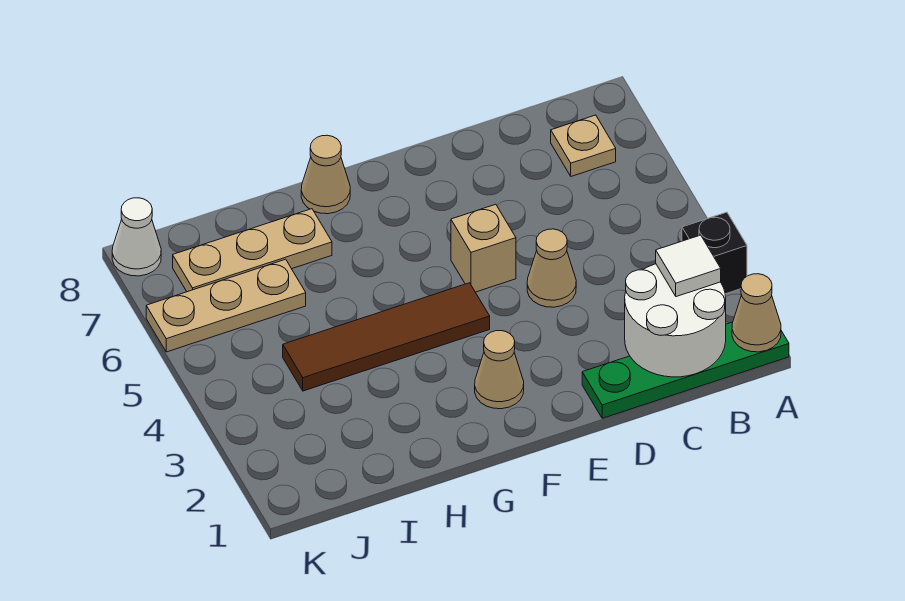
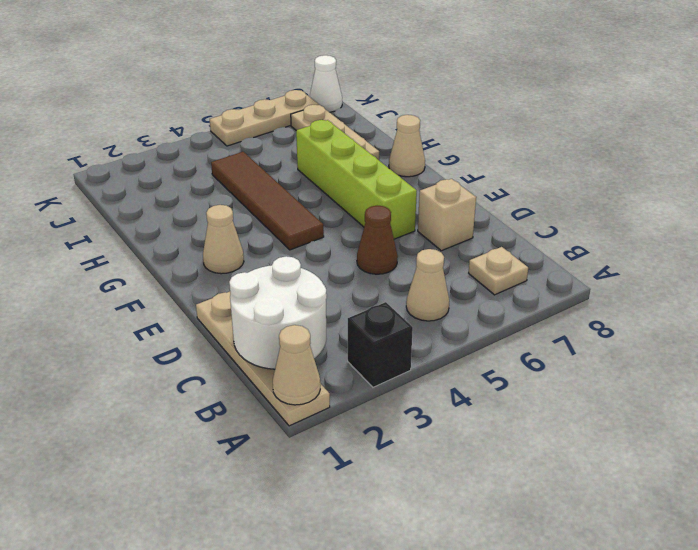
green plate A1:D1 level 1 -> tan plate A1:D1 level 1
white tile B2 level 3 -> none
tan cone D4 level 1 -> tan cone B5 level 1
none -> brown cone D5 level 1
tan brick E5 level 1 -> tan brick D7 level 1
none -> lime brick E6:H6 level 1
tan plate I6:K6 level 1 -> tan plate K5:K7 level 1

